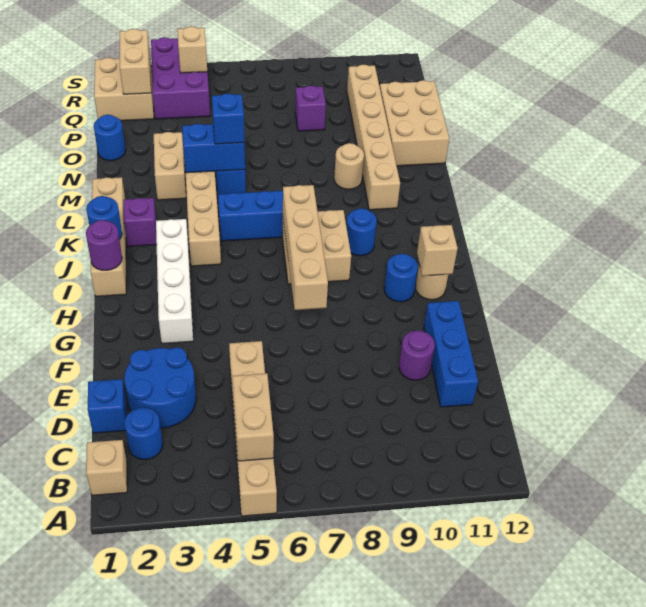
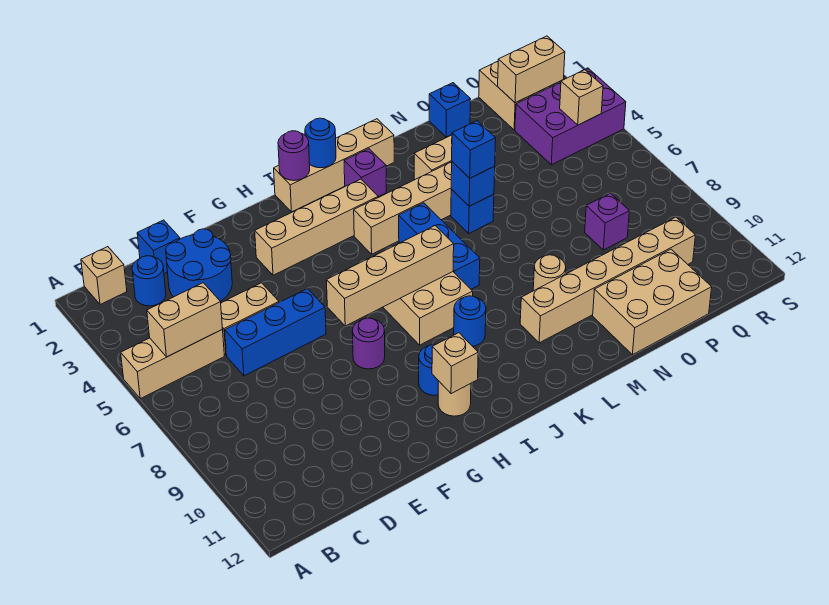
blue brick D11:F11 level 1 -> blue brick D6:F6 level 1
purple round brick E10 level 1 -> purple round brick G8 level 1
white brick G3:J3 level 1 -> tan brick G3:J3 level 1
blue brick M4:M5 level 2 -> blue brick M5 level 2
blue round brick O1 level 1 -> blue brick O1 level 1

